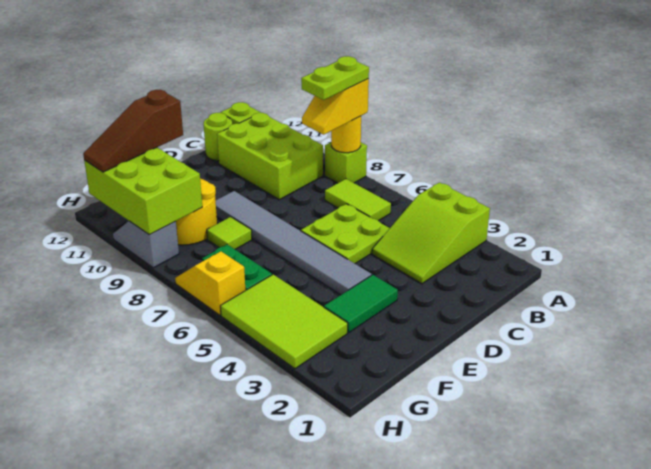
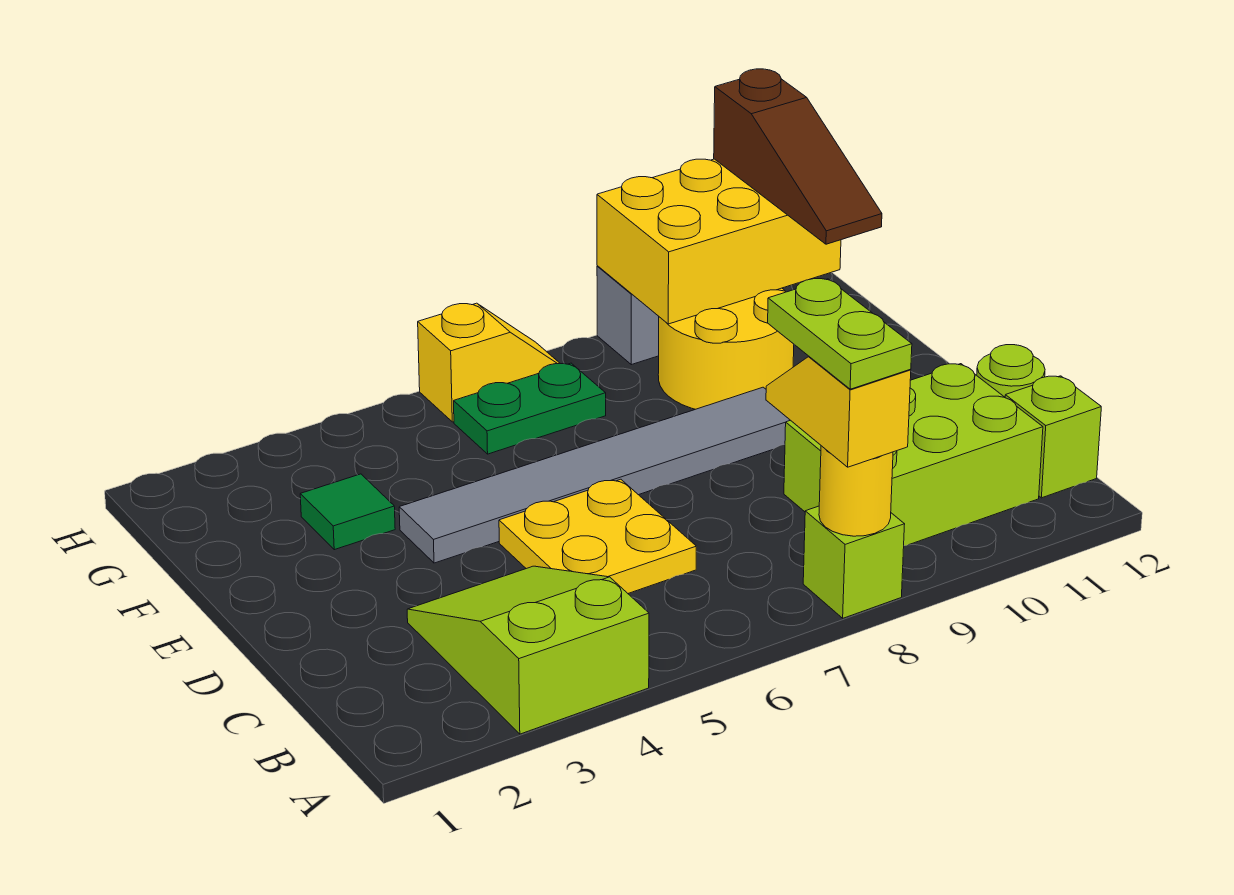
lime tile B6:B7 level 1 -> none
lime plate C5:D6 level 1 -> yellow plate C5:D6 level 1
green tile E3:F3 level 1 -> green tile F3 level 1
lime tile F8 level 1 -> none
brown slope F11:H11 level 3 top F -> brown slope F11:H11 level 3 top H
lime tile G3:H5 level 1 -> none
lime brick G9:H11 level 2 -> yellow brick G9:H11 level 2

